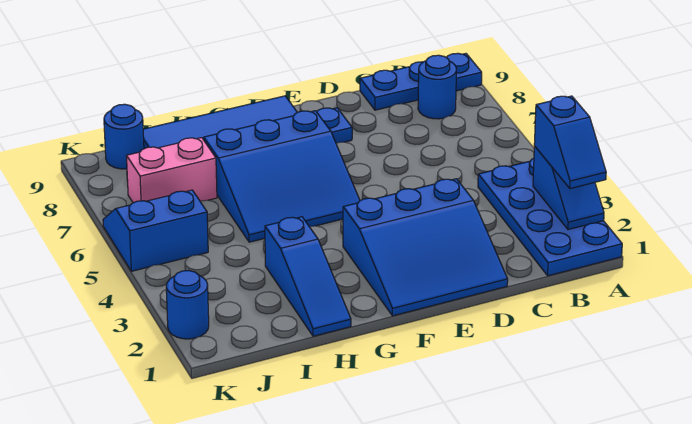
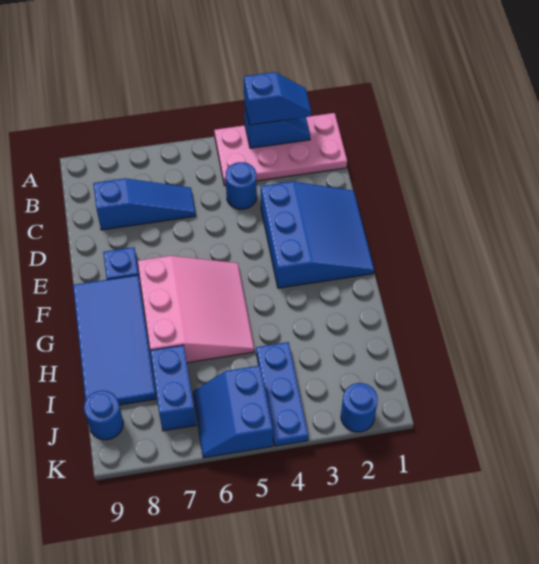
blue plate A1:B4 level 1 -> pink plate A1:B4 level 1
blue plate A9:C9 level 1 -> blue plate I4:K4 level 1
blue round brick B8 level 1 -> blue round brick C4 level 1
blue slope F5:H7 level 1 top 7 -> pink slope F5:H7 level 1 top 7
blue slope H1:H3 level 1 top 3 -> blue slope C6:C8 level 1 top 8
pink brick I7:J7 level 1 -> blue brick I7:J7 level 1

